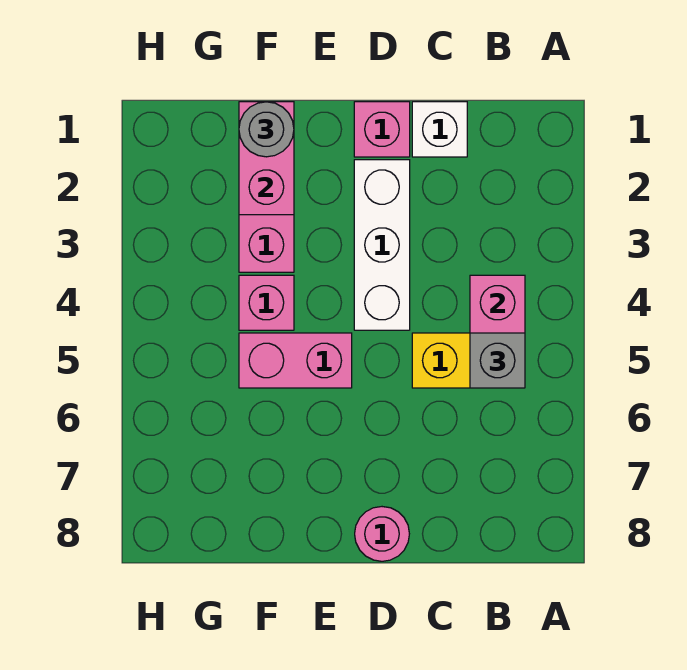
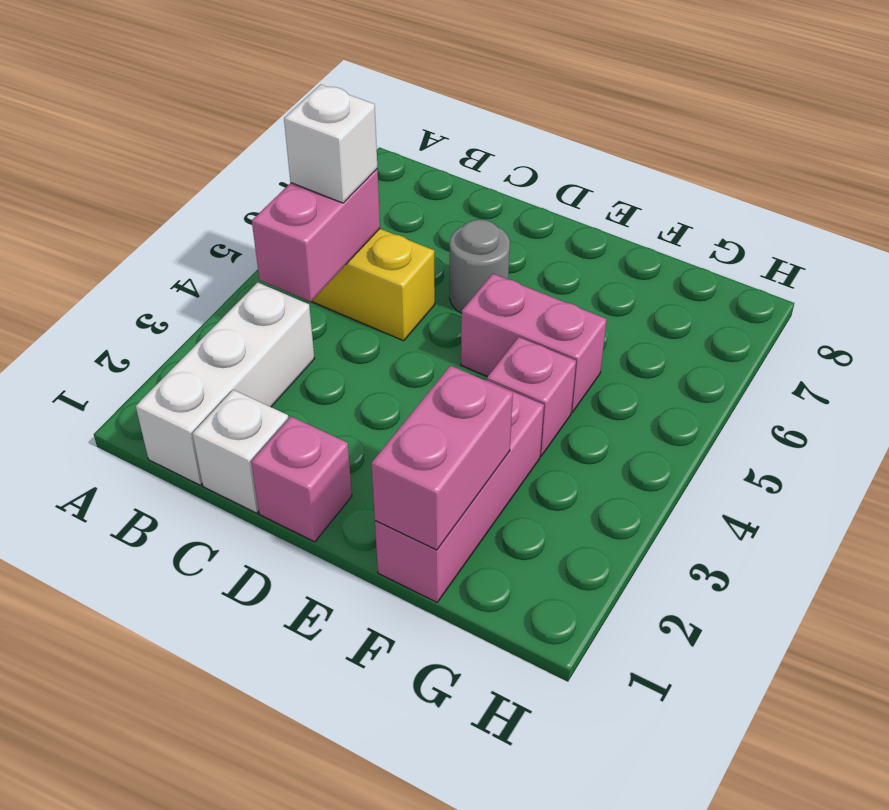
grey brick B5 level 3 -> white brick B5 level 3
white brick D2:D4 level 1 -> white brick B1:B3 level 1
pink round brick D8 level 1 -> none
grey round brick F1 level 3 -> grey round brick D6 level 1

